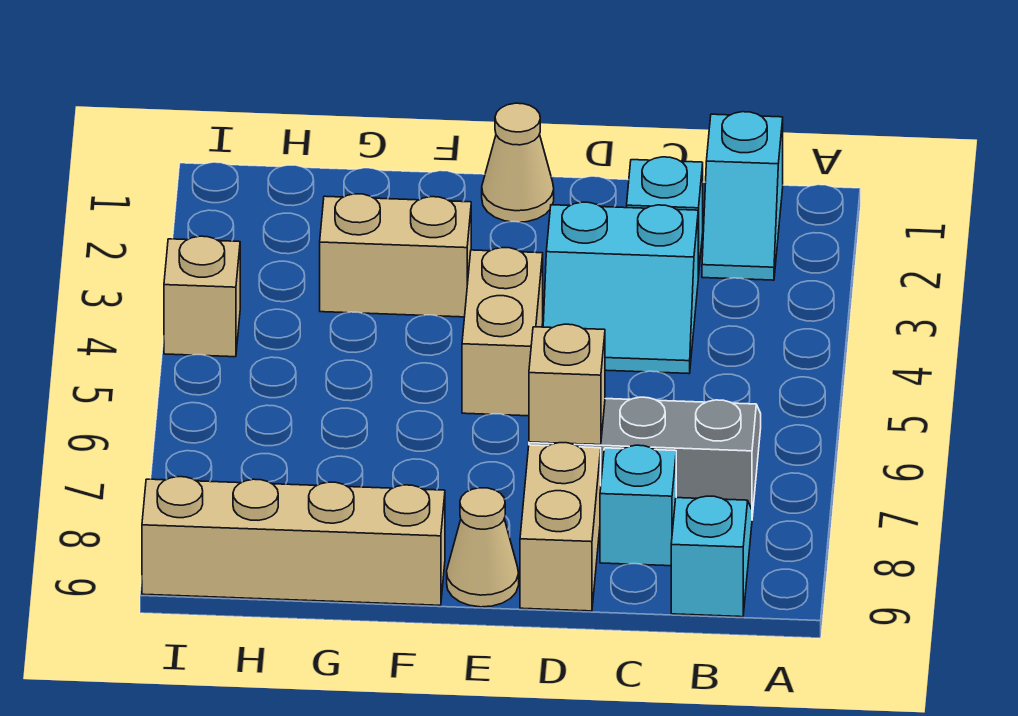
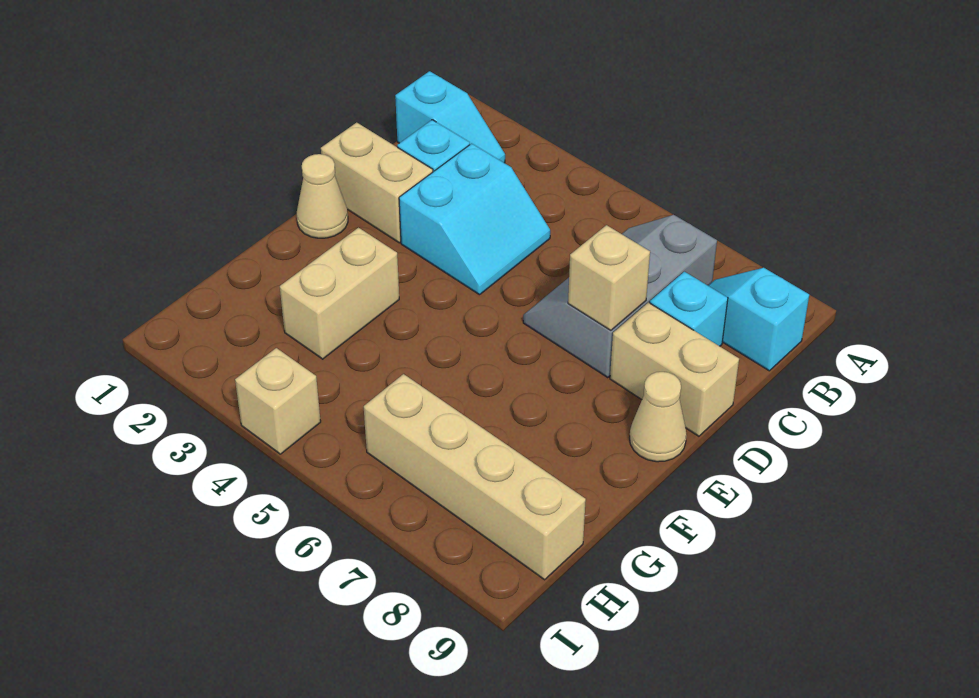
tan brick E4:E5 level 1 -> tan brick D1:D2 level 1
tan brick F9:I9 level 1 -> tan brick H6:H9 level 1

